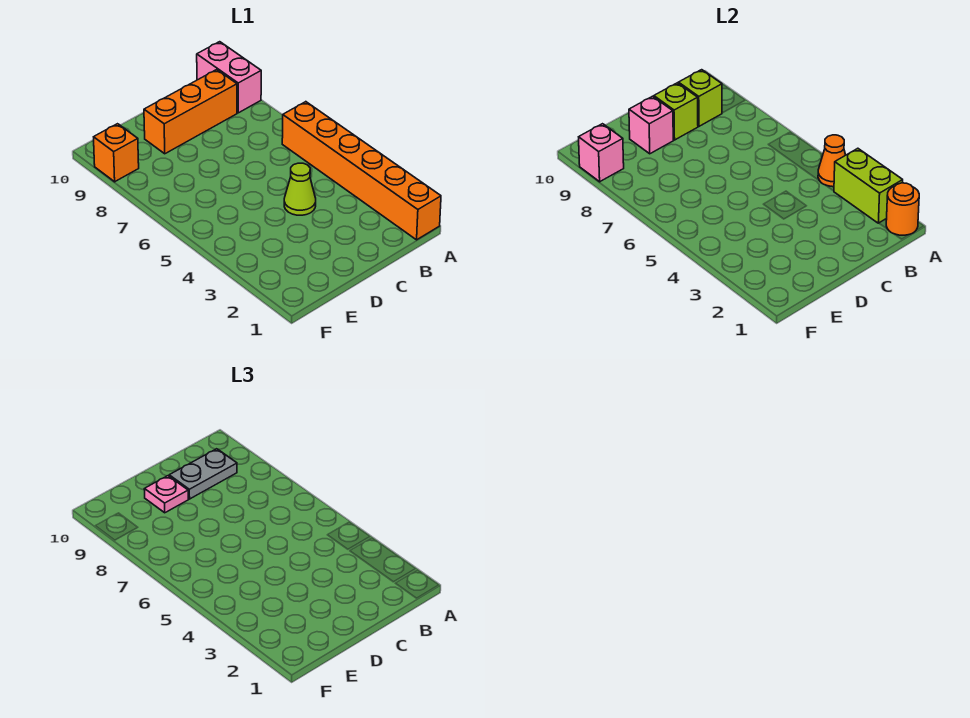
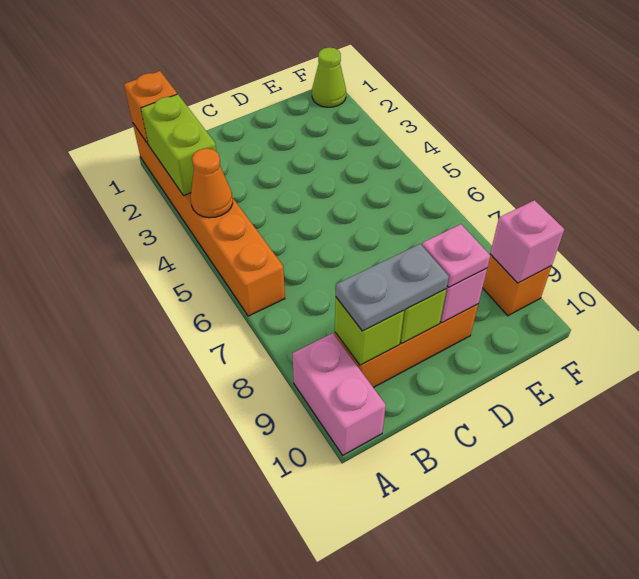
orange round brick A1 level 2 -> orange brick A1 level 2
lime cone C4 level 1 -> lime cone F1 level 1

